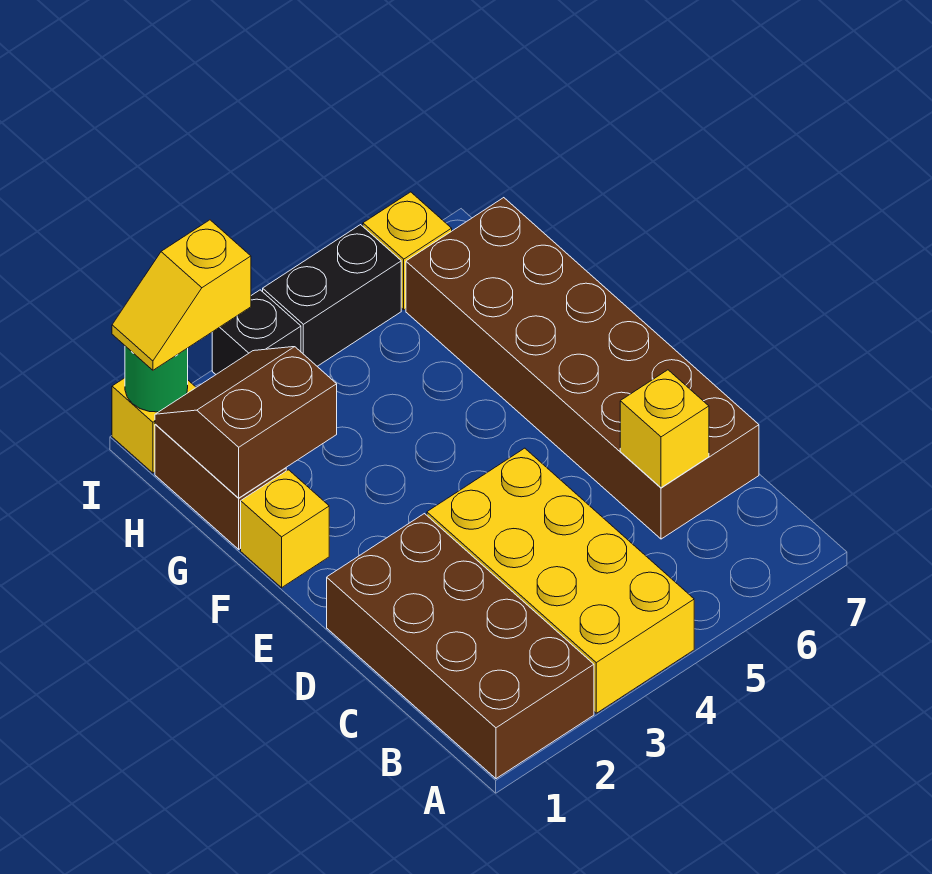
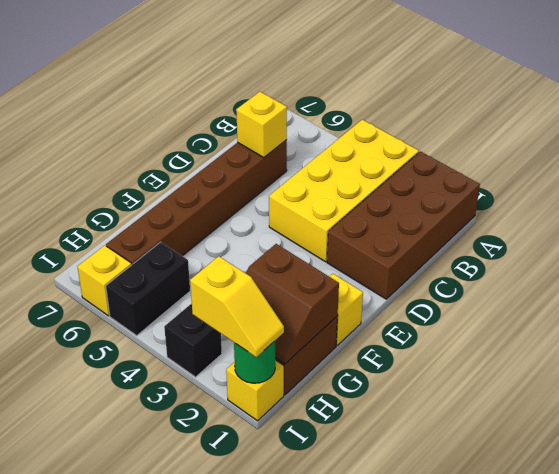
brown brick C6:H7 level 1 -> brown brick C6:H6 level 1
black brick I4:I5 level 1 -> black brick H5:I5 level 1

